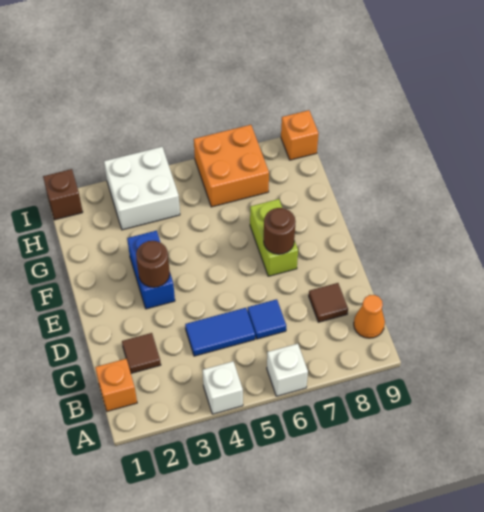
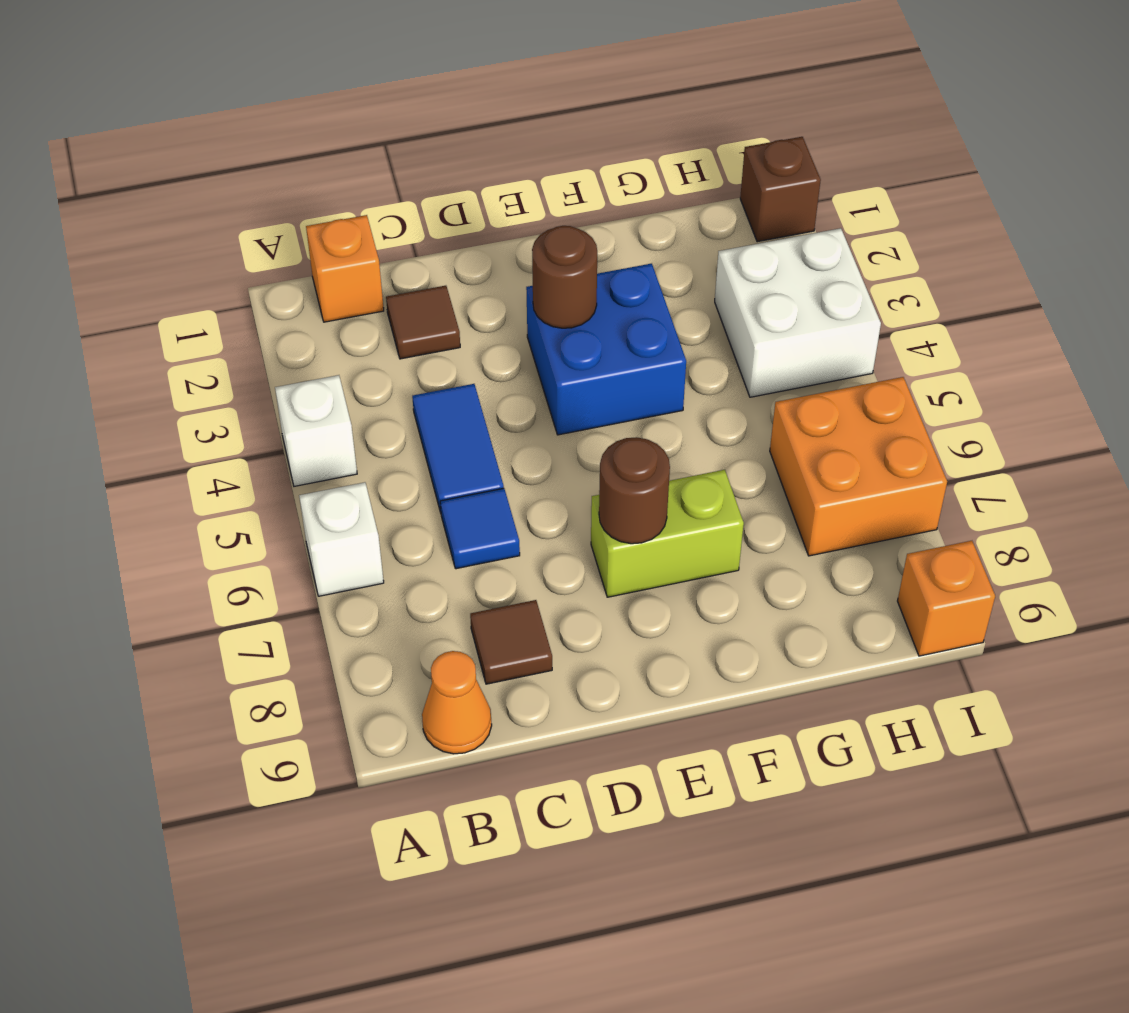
blue brick E3:F3 level 1 -> blue brick E3:F4 level 1

